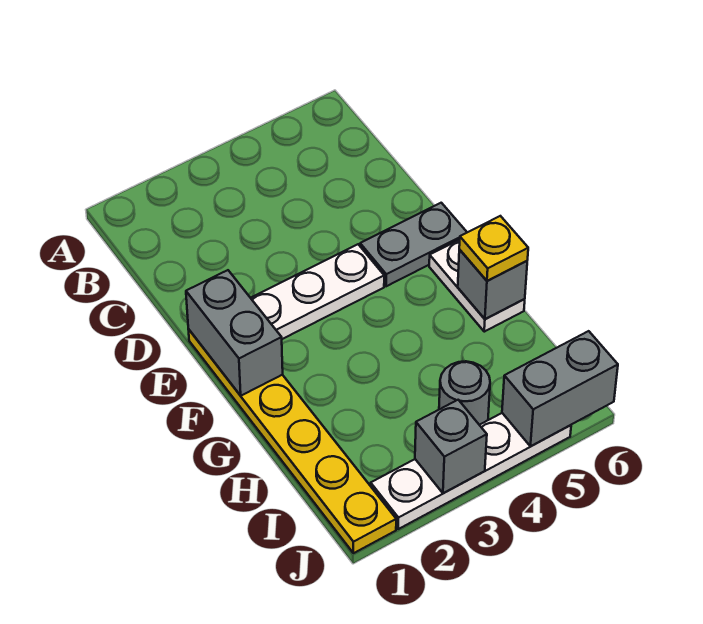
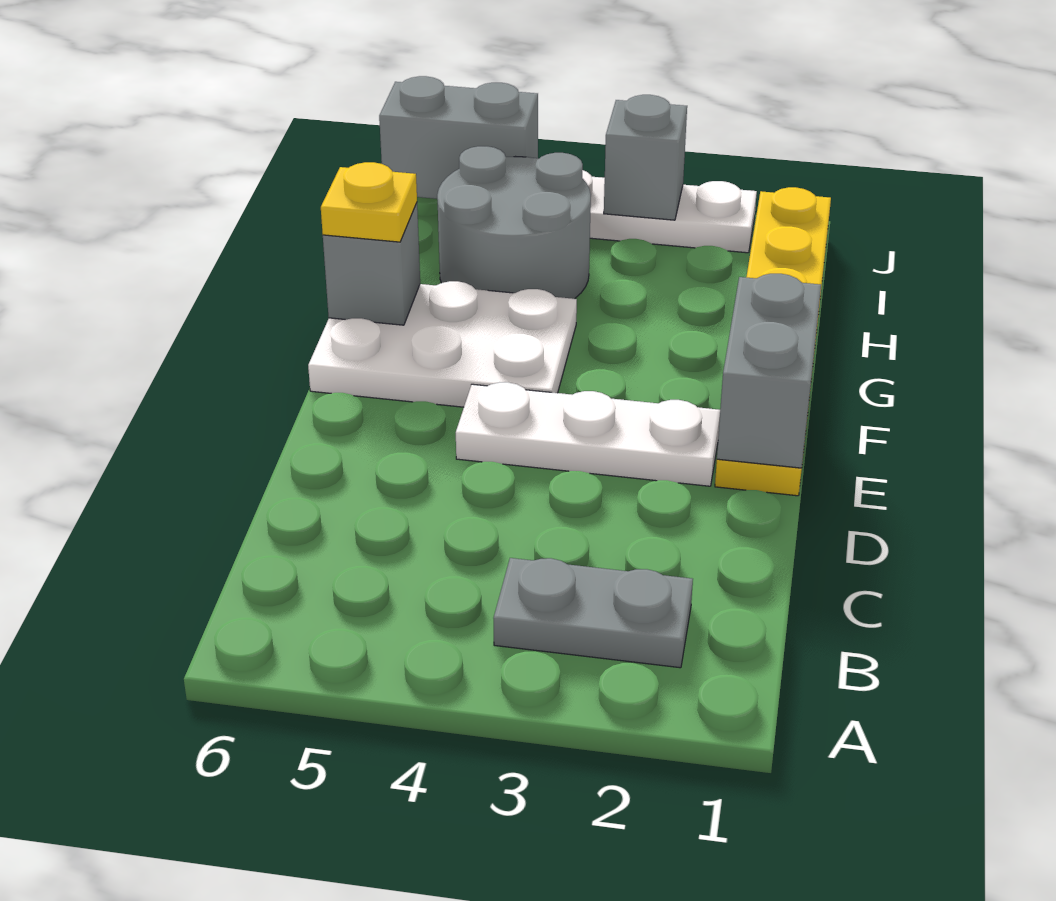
grey plate E5:E6 level 1 -> grey plate B2:B3 level 1
white plate F6:G6 level 1 -> white plate F4:G6 level 1
grey round brick I4 level 1 -> grey round brick H4:I5 level 1

